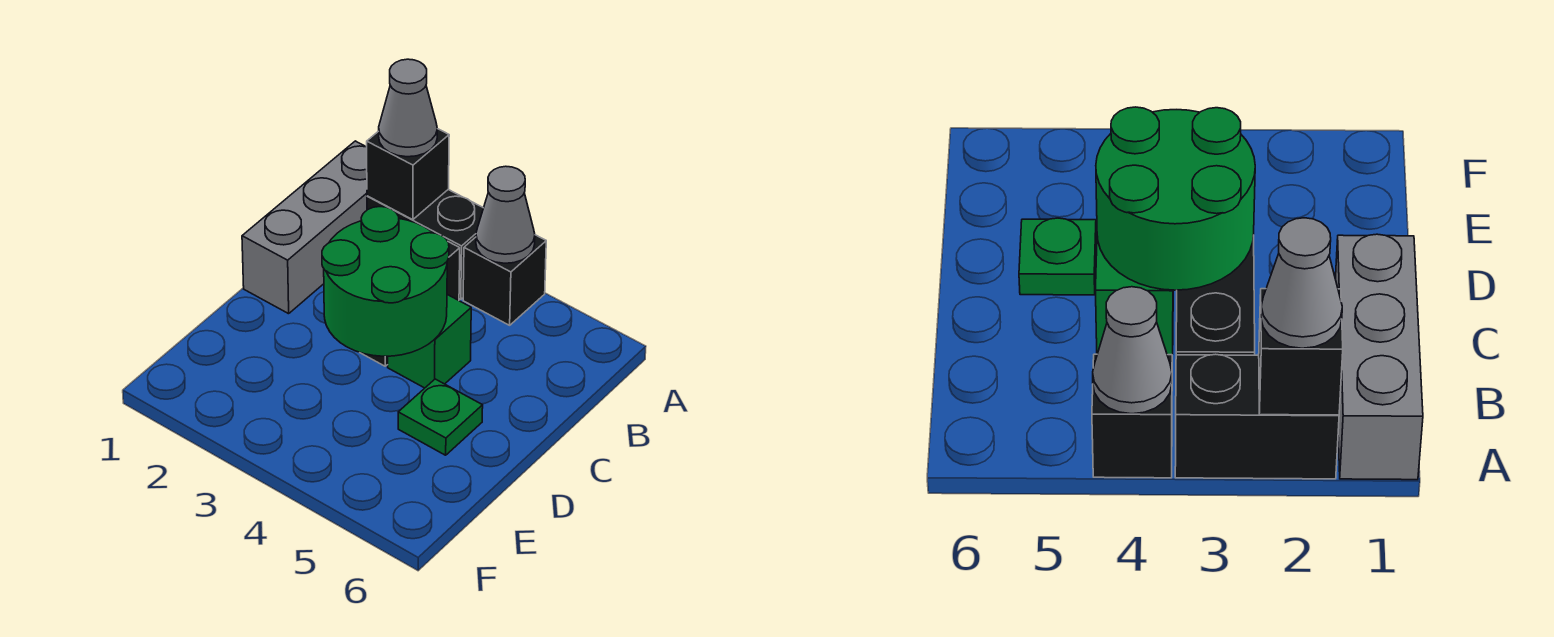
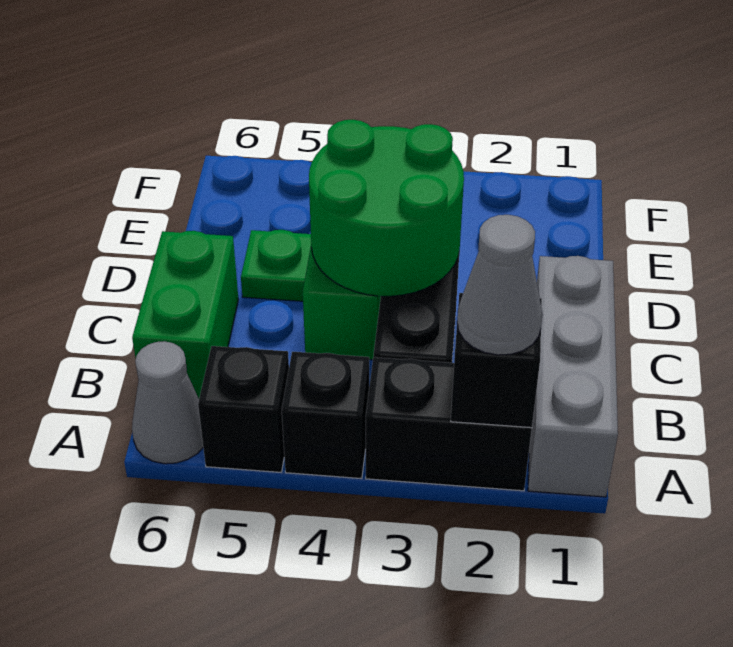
grey cone A4 level 2 -> grey cone A6 level 1
none -> black brick A5 level 1
none -> green brick B6:C6 level 1

